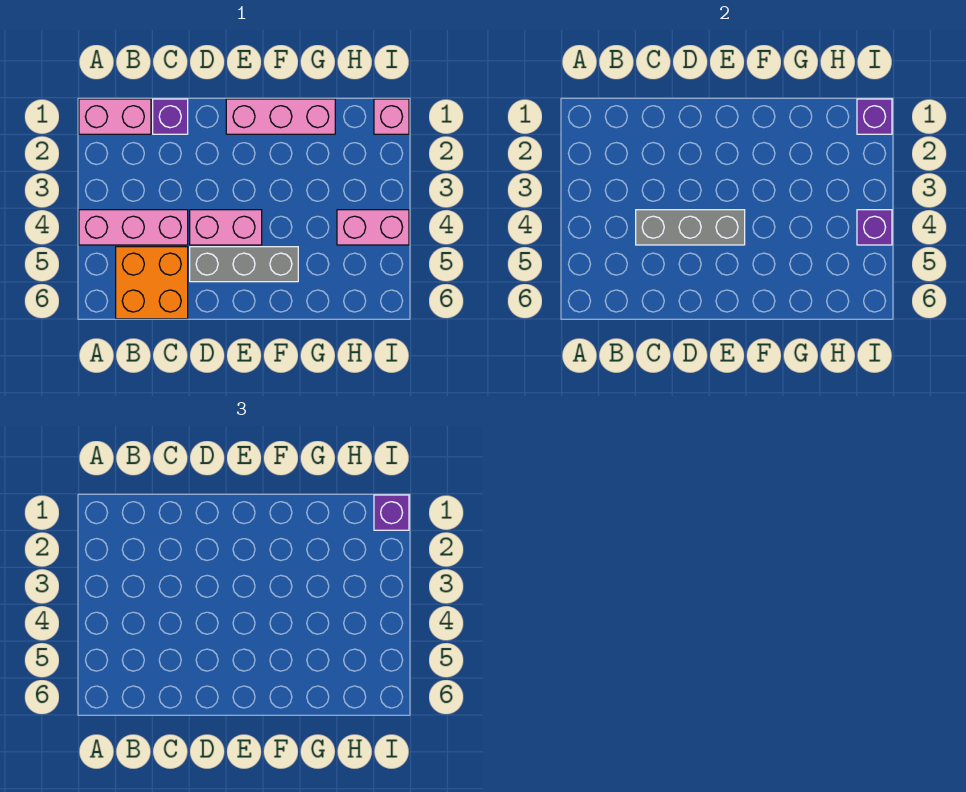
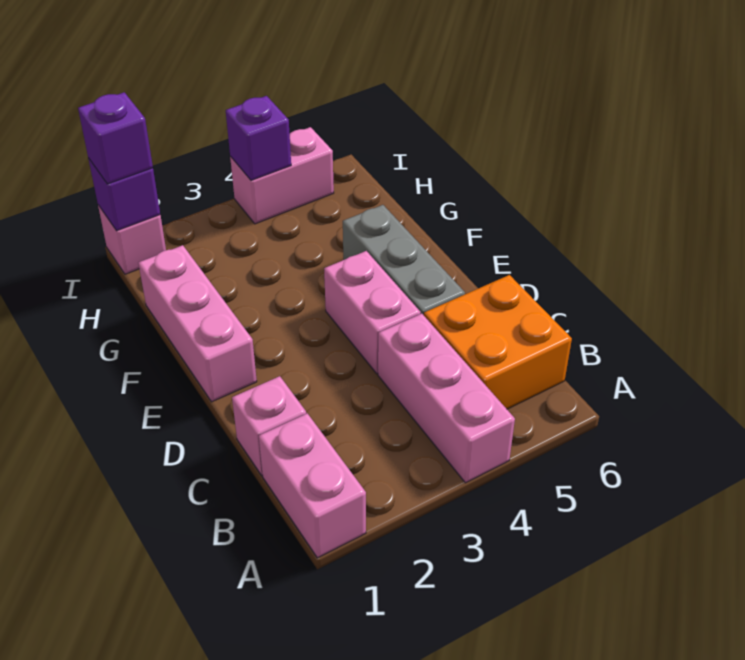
purple brick C1 level 1 -> pink brick C1 level 1
grey brick C4:E4 level 2 -> none
pink brick H4:I4 level 1 -> pink brick I4:I5 level 1

